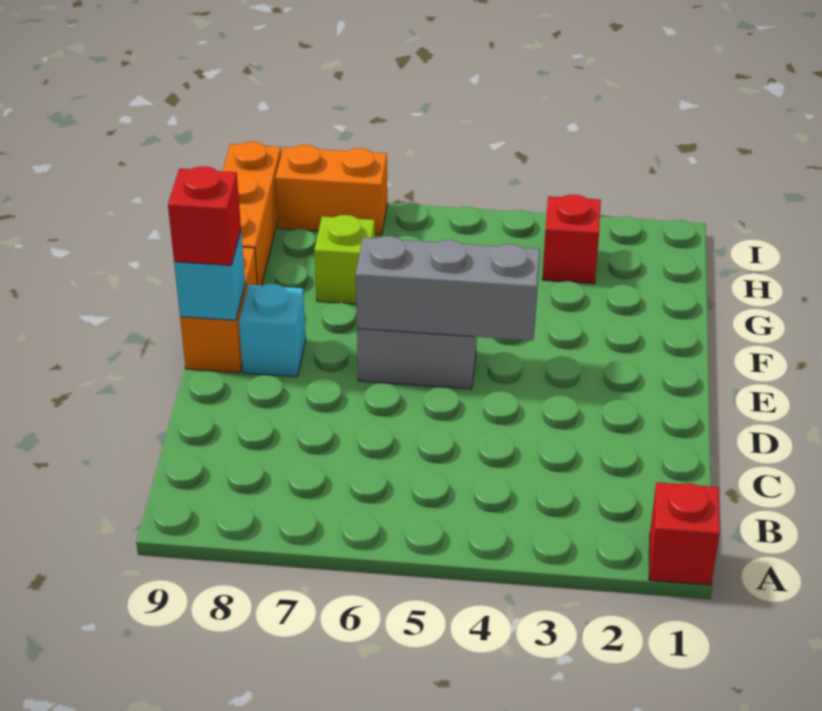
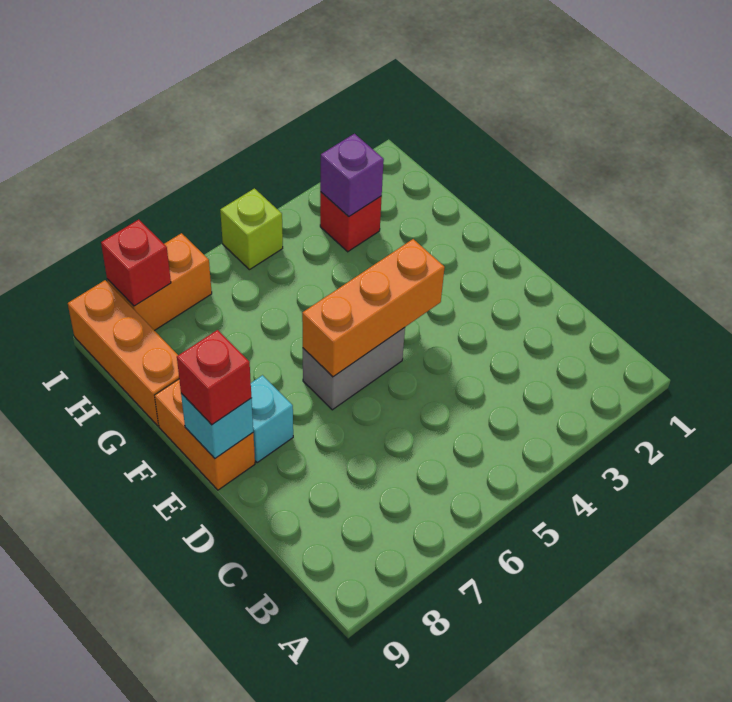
red brick A1 level 1 -> red brick I8 level 2
grey brick E4:E6 level 2 -> orange brick E4:E6 level 2
lime brick G7 level 1 -> lime brick I5 level 1
none -> purple brick H3 level 2

